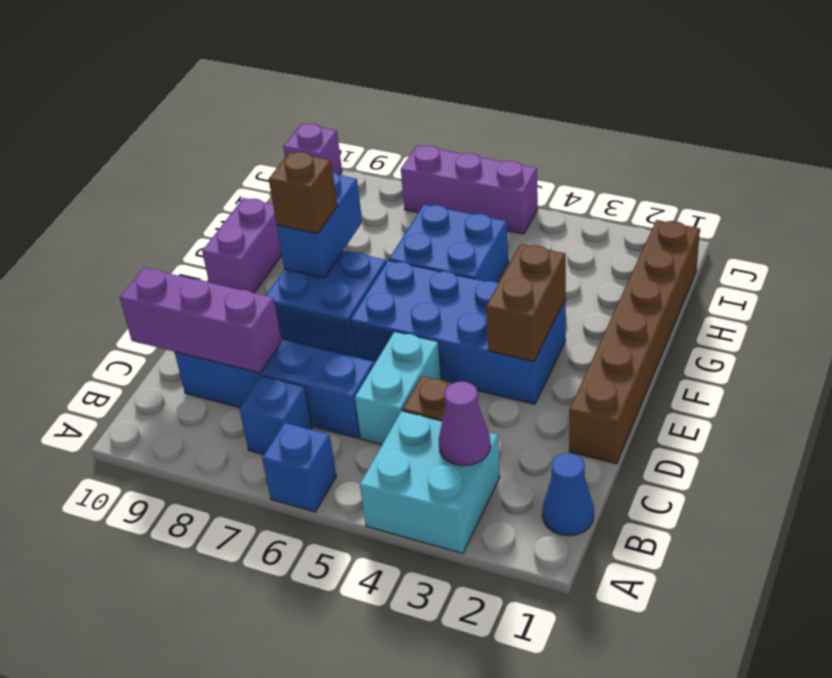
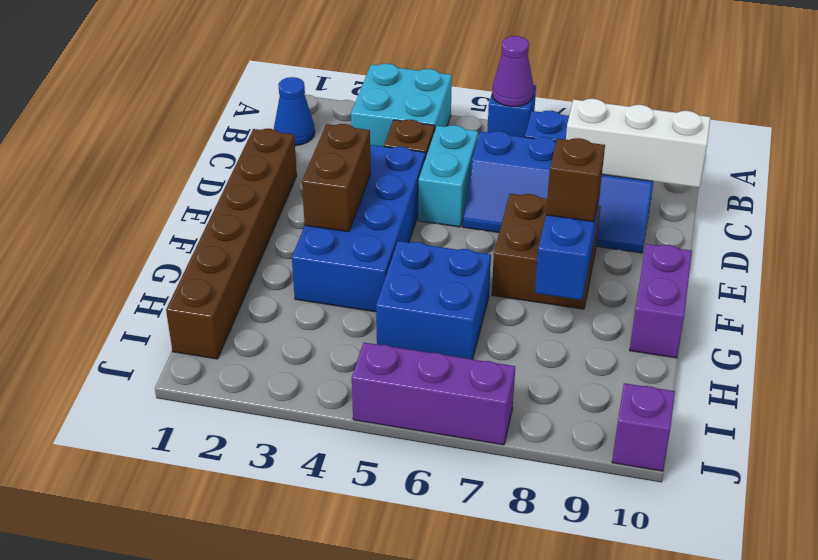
purple cone B3 level 2 -> purple cone A6 level 2
purple brick C8:C10 level 2 -> white brick C8:C10 level 2
blue brick E3:F6 level 1 -> blue brick D3:G4 level 1
blue brick E7:F8 level 1 -> brown brick E7:F8 level 1

